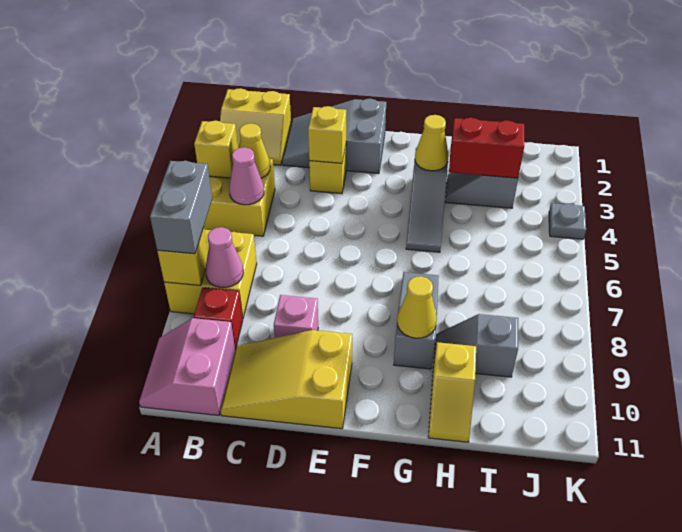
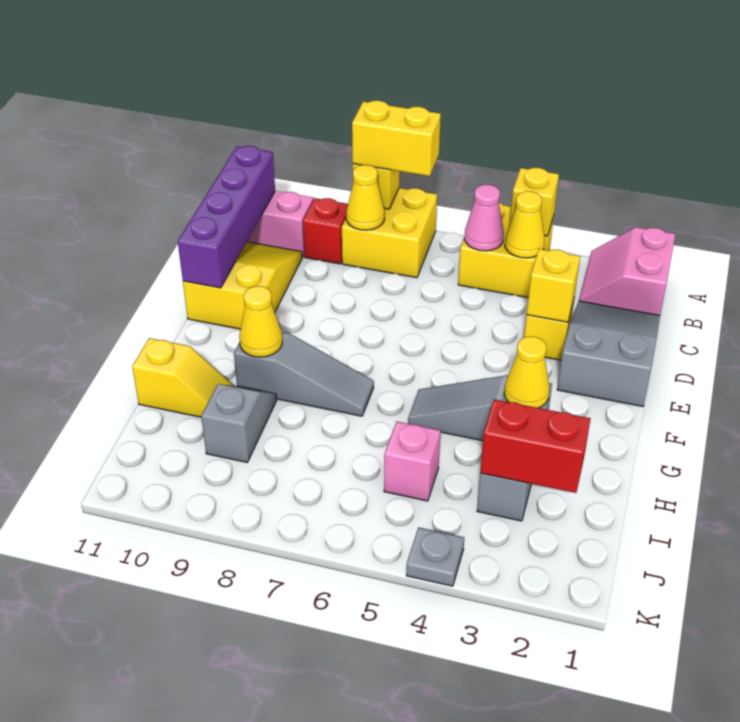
yellow slope A1:B2 level 1 top 1 -> pink slope A1:B2 level 1 top 1
grey brick A7:A8 level 3 -> yellow brick A7:A8 level 3
pink cone B8 level 2 -> yellow cone B8 level 2
none -> purple brick B11:E11 level 2
pink brick D9 level 1 -> pink brick I5 level 1
red brick H3:I3 level 2 -> red brick I2:I3 level 2
yellow slope H10:H11 level 1 top 10 -> yellow slope H10:H11 level 1 top 11

